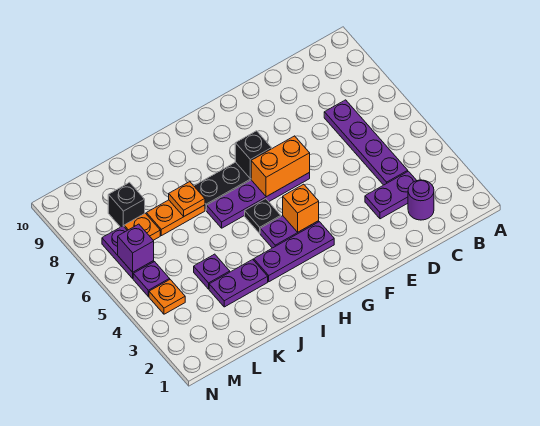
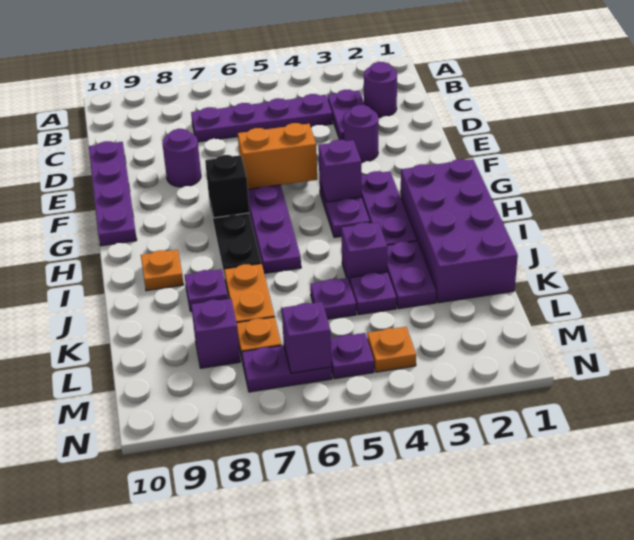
none -> purple plate D10:G10 level 1
none -> purple round brick E3 level 1
none -> purple round brick E8 level 1
orange brick F6:G6 level 2 -> orange brick F5:F6 level 2
orange brick G4 level 2 -> purple brick G4 level 2
none -> purple brick H1:K2 level 1
black plate H5 level 1 -> none
none -> purple brick J4 level 1
orange plate J7 level 2 -> orange plate I9 level 1
none -> purple plate J8 level 1
none -> purple plate K5 level 1
black brick L8 level 1 -> purple brick L8 level 1

